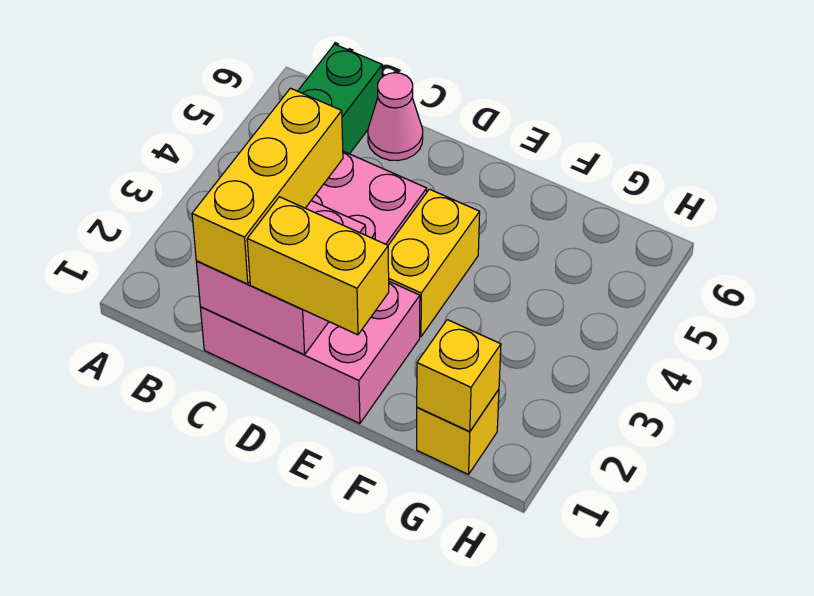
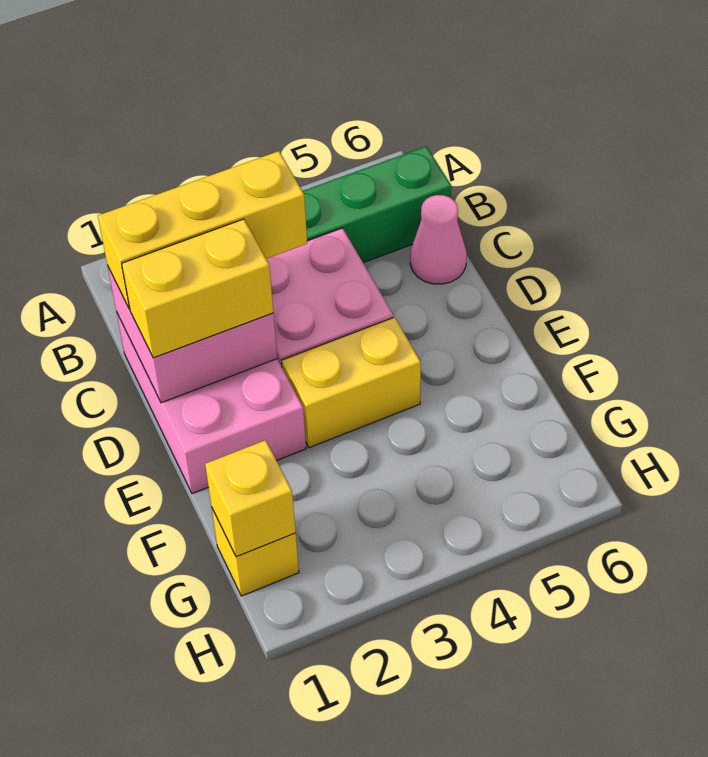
yellow brick D1:E1 level 3 -> yellow brick D1:D2 level 3

